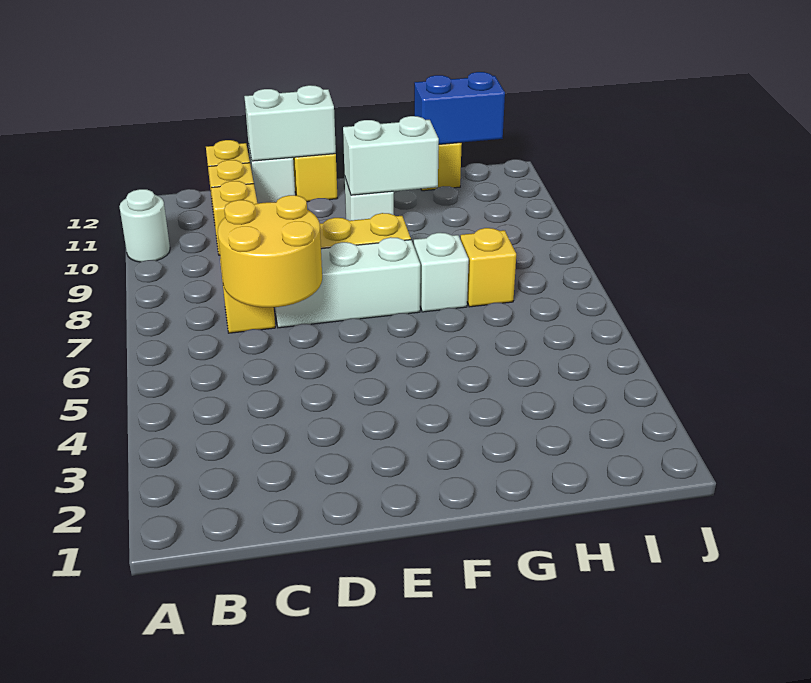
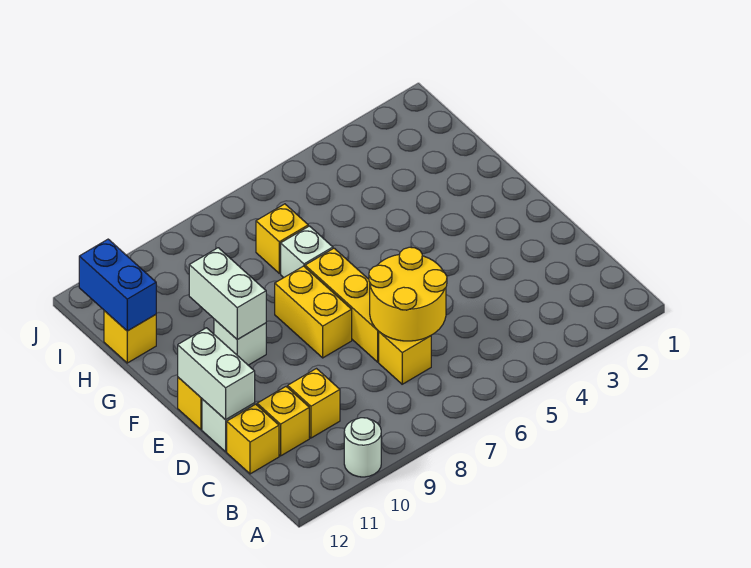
white brick D7:F7 level 1 -> yellow brick D7:F7 level 1

